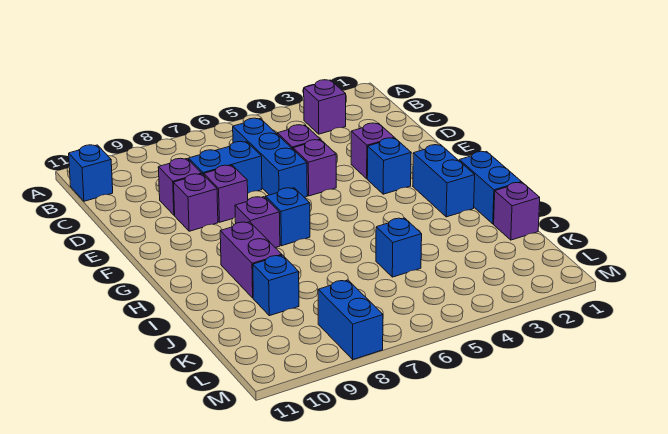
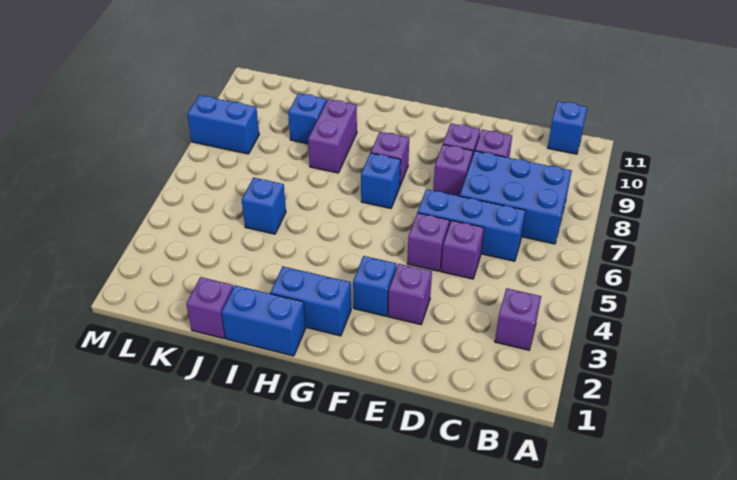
blue brick D7:D8 level 1 -> blue brick B7:D8 level 1
purple brick H9:I9 level 1 -> purple brick I8:I9 level 1

